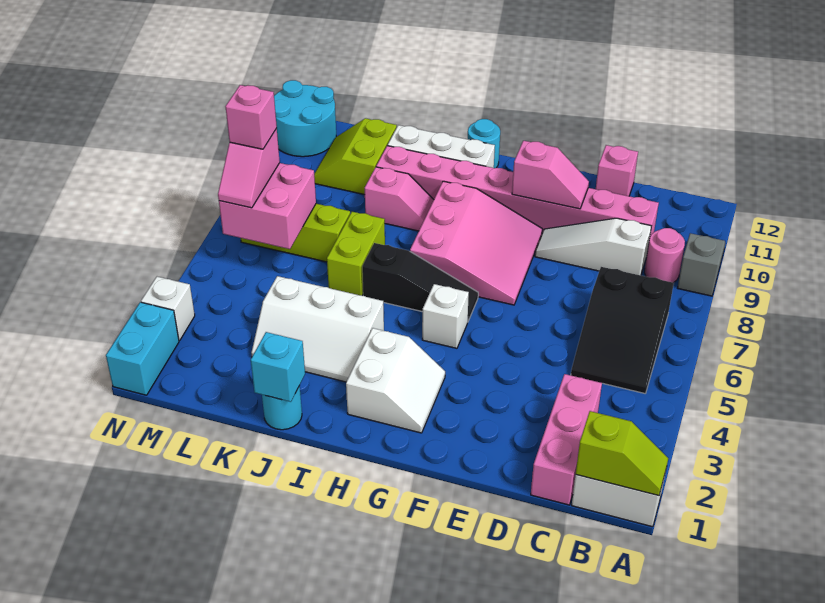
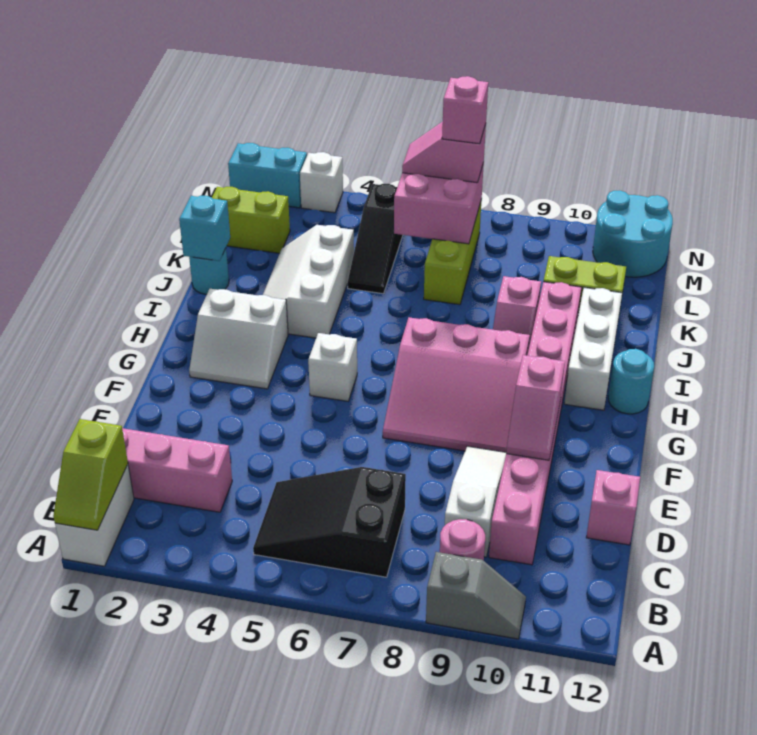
black slope G6:I6 level 1 top I -> black slope K5:M5 level 1 top M
lime brick J6:J7 level 1 -> lime brick L1:L2 level 1

